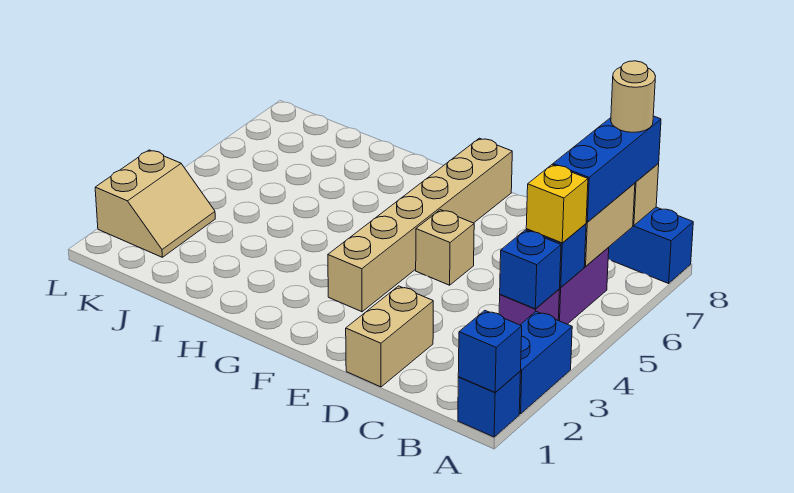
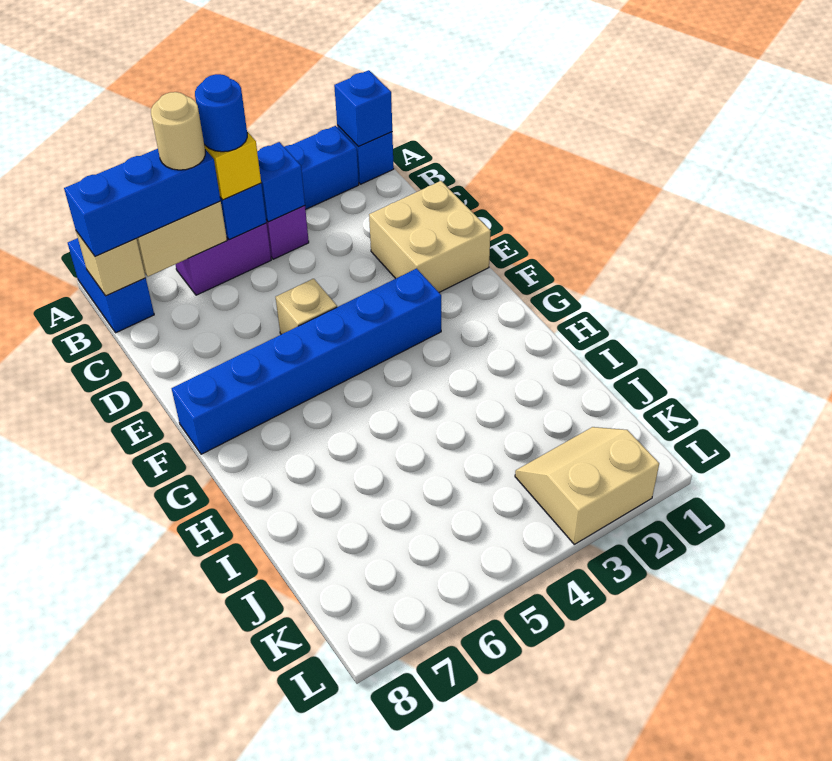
none -> blue round brick B5 level 4
tan round brick B8 level 4 -> tan round brick B6 level 4
tan brick D1:D2 level 1 -> tan brick D1:E2 level 1
tan brick F3:F8 level 1 -> blue brick F3:F8 level 1

